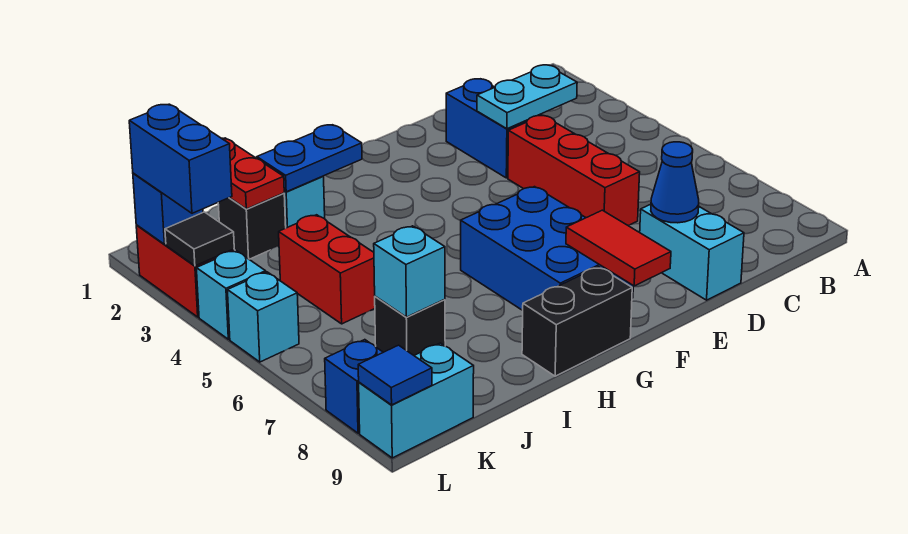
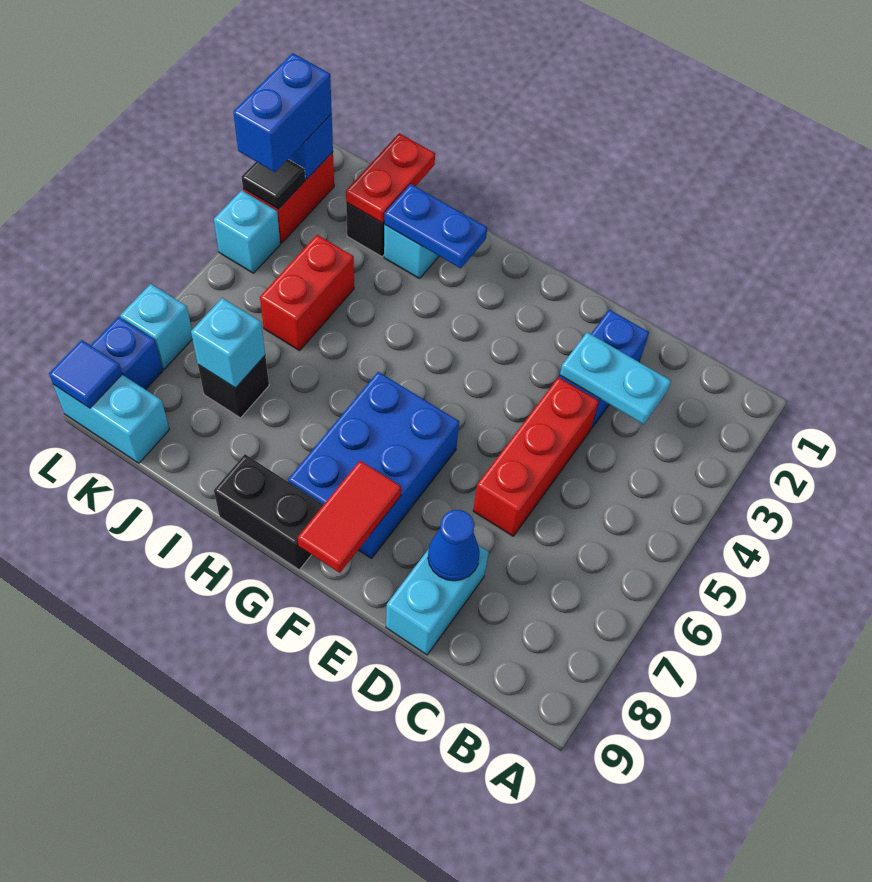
cyan brick L5 level 1 -> cyan brick L7 level 1

